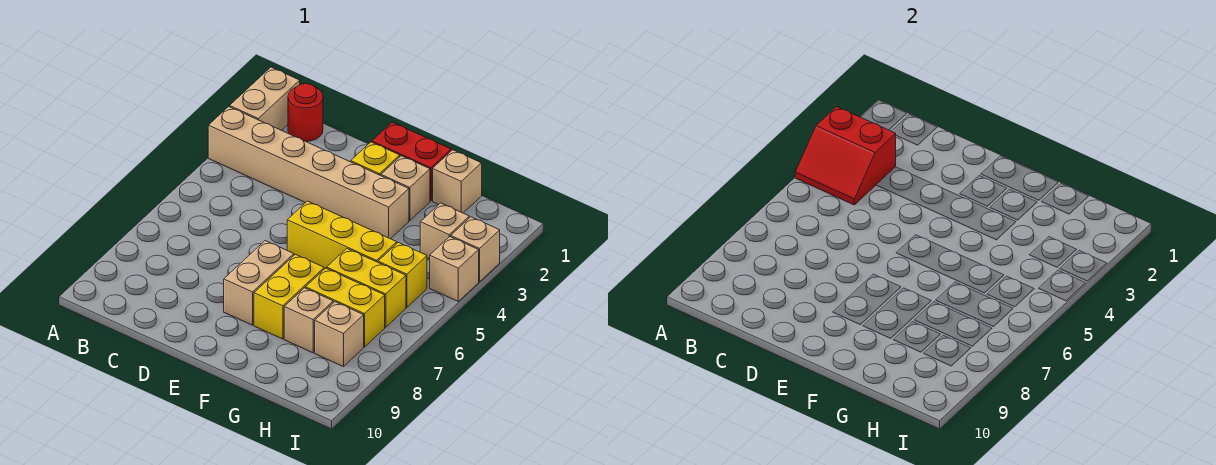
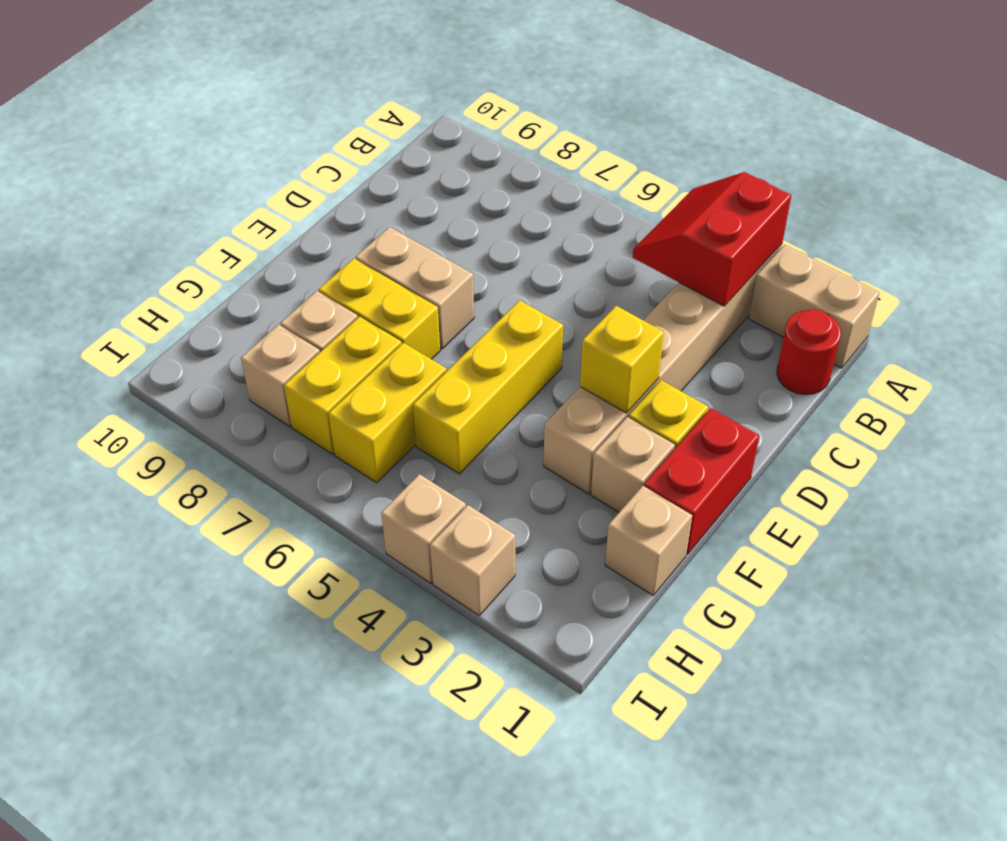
tan brick H3 level 1 -> none
yellow brick H5 level 1 -> yellow brick E3 level 2

